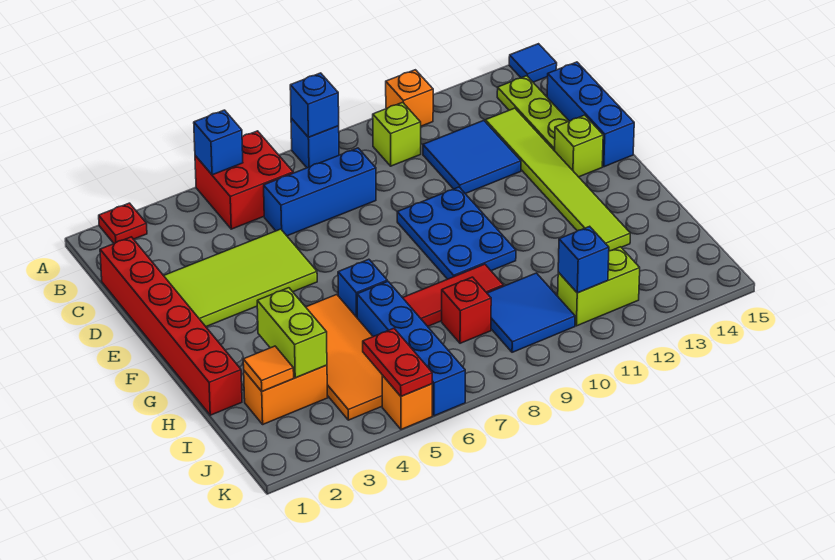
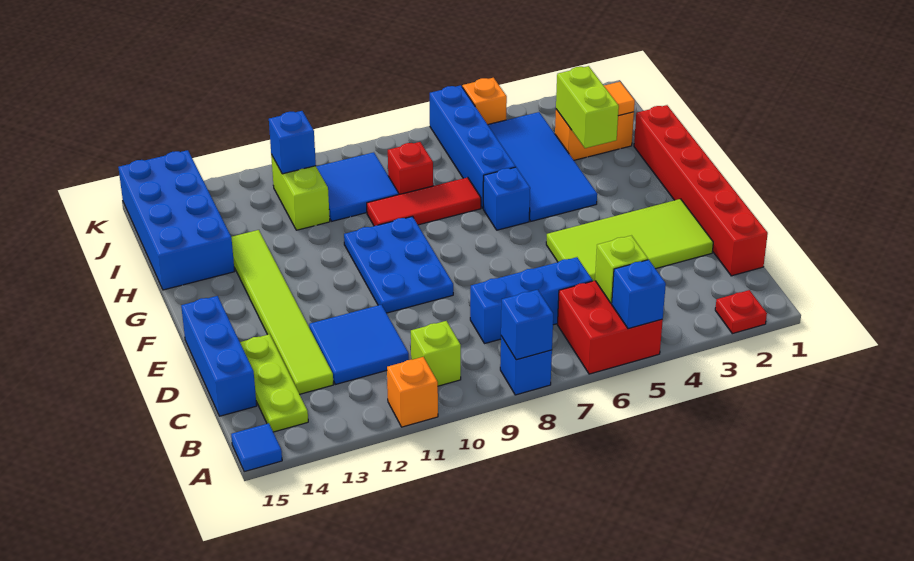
lime brick E14 level 1 -> lime brick B5 level 2
orange tile G4:J5 level 1 -> blue tile G4:J5 level 1
none -> blue brick H14:K15 level 1
red plate J5:K5 level 2 -> none
lime brick J11:J12 level 1 -> lime brick I11:J11 level 1

